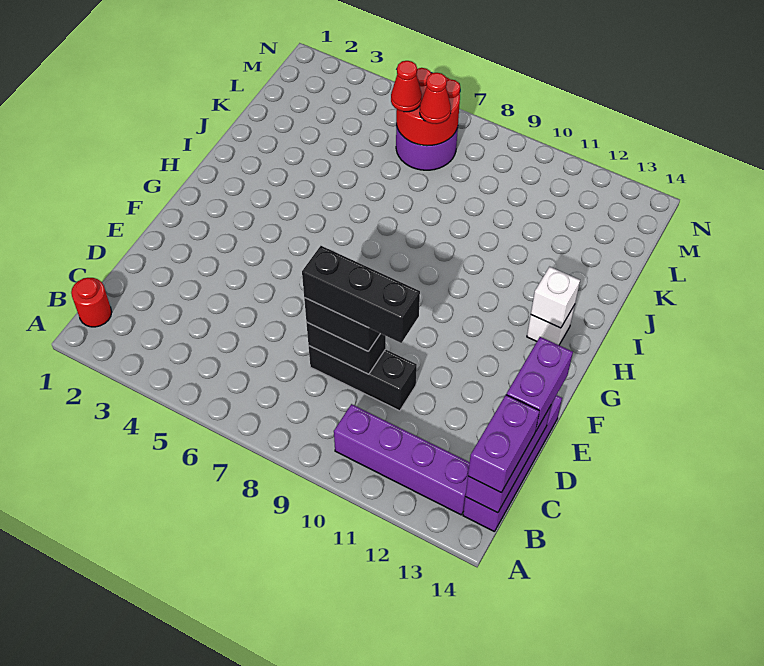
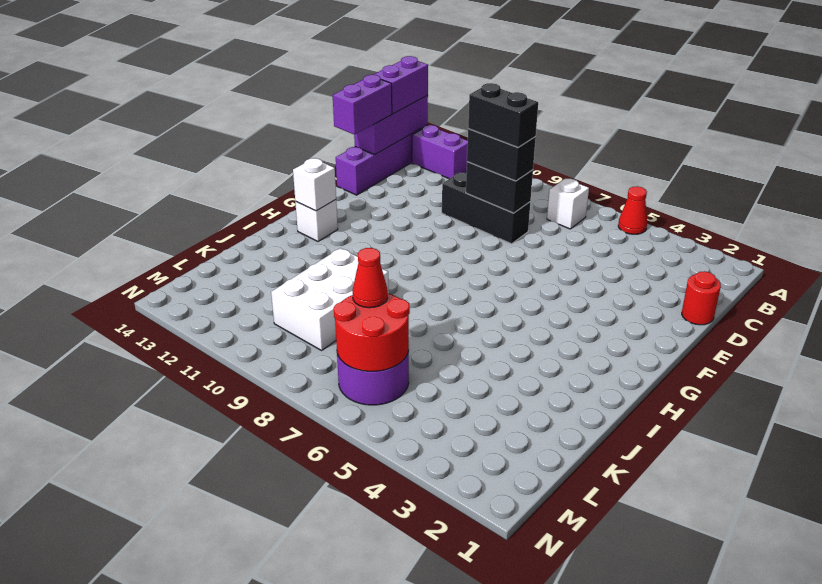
red round brick B1 level 1 -> red round brick D1 level 1
none -> white brick B7 level 1
purple brick B10:B13 level 1 -> purple brick B12:B13 level 1
black brick D8:D10 level 4 -> black brick D8:D9 level 4
none -> white brick J9:L10 level 1
red cone L6 level 3 -> red cone A5 level 1

